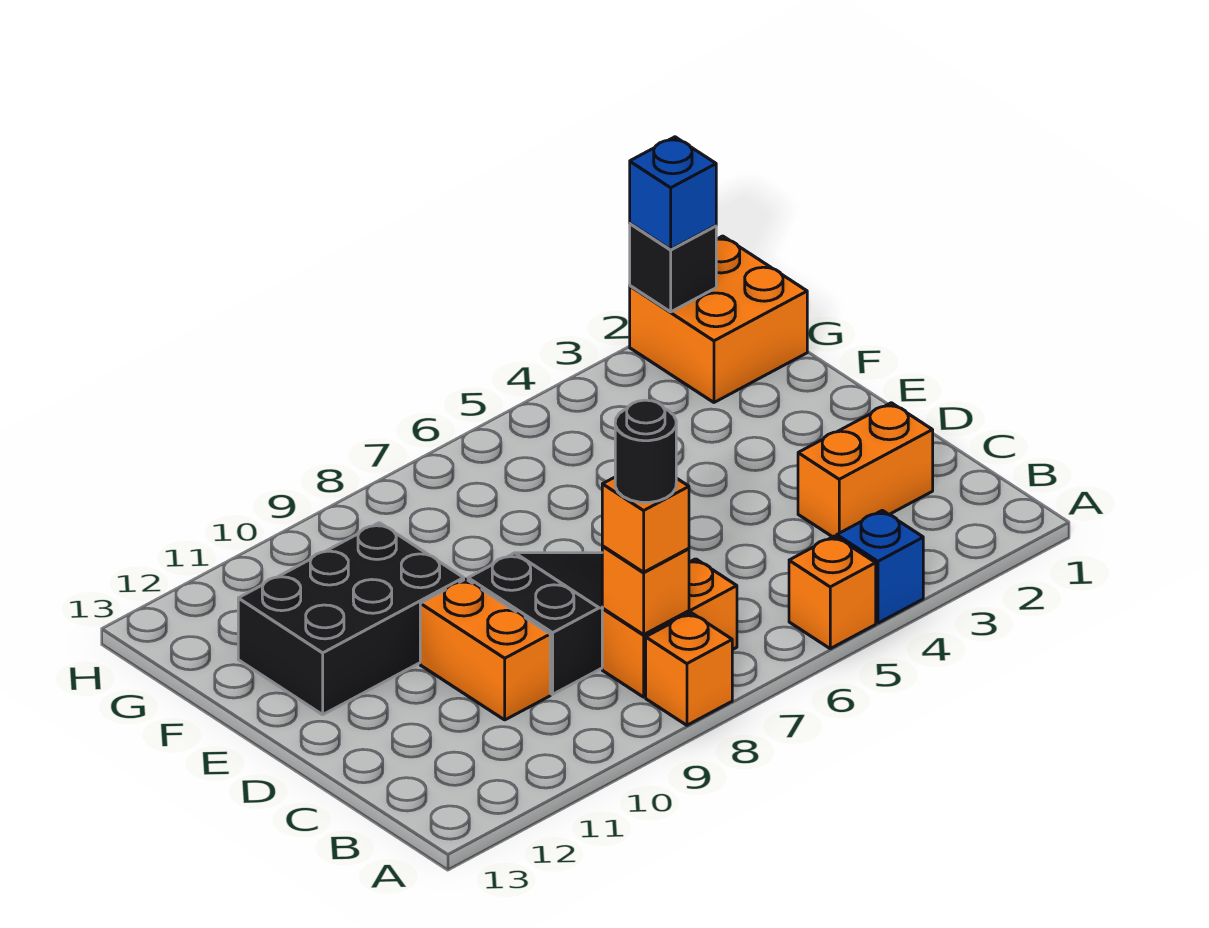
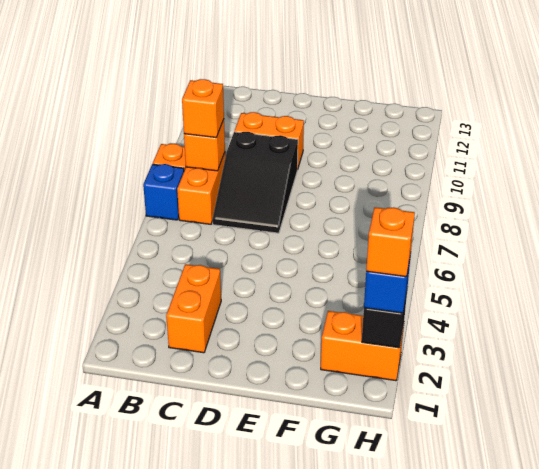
blue brick A4 level 1 -> blue brick A7 level 1
orange brick A5 level 1 -> orange brick H2 level 4
black round brick B8 level 4 -> none
black brick E10:F12 level 1 -> none
orange brick G1:H2 level 1 -> orange brick G2:H2 level 1

